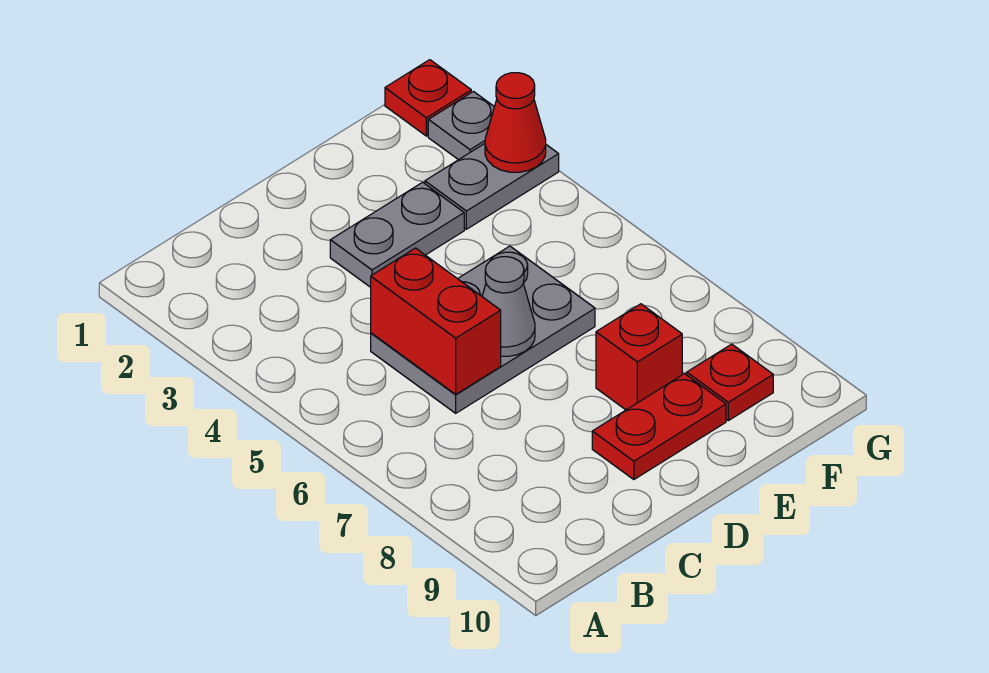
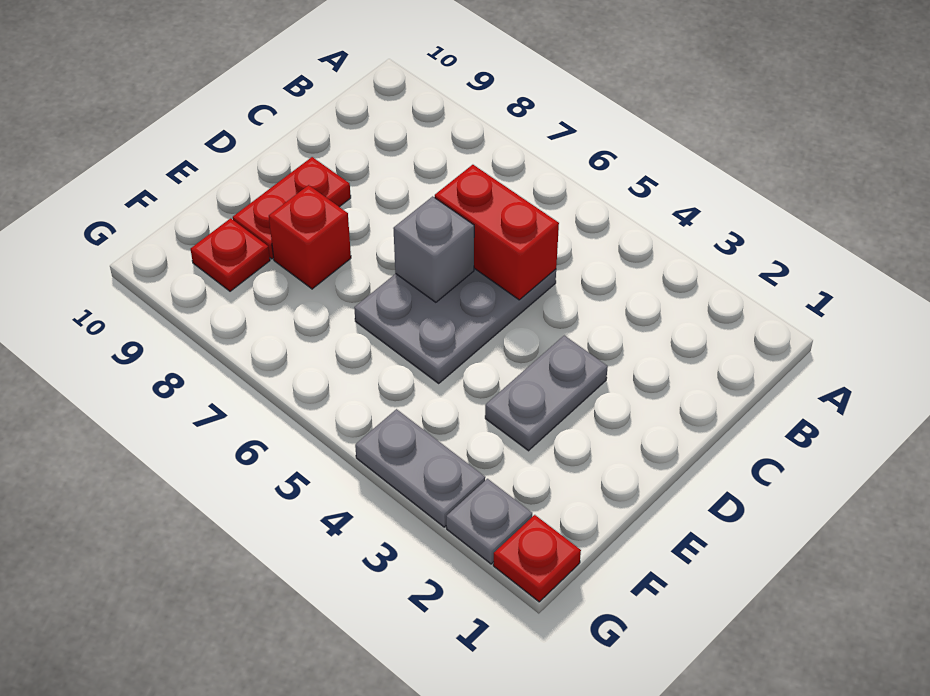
grey cone D6 level 2 -> grey brick D6 level 2
grey plate F3:G3 level 1 -> grey plate G3:G4 level 1
red cone G3 level 2 -> none

